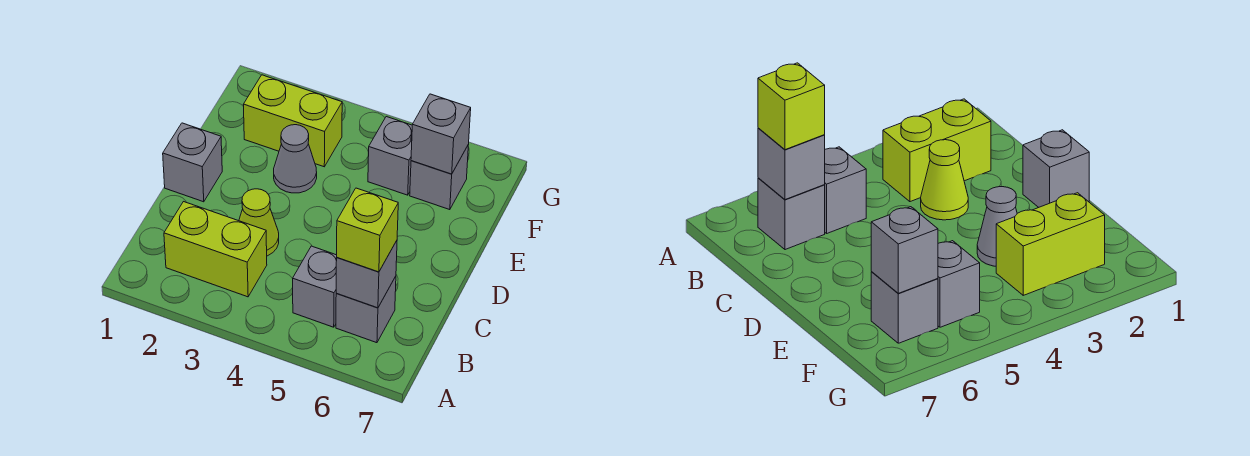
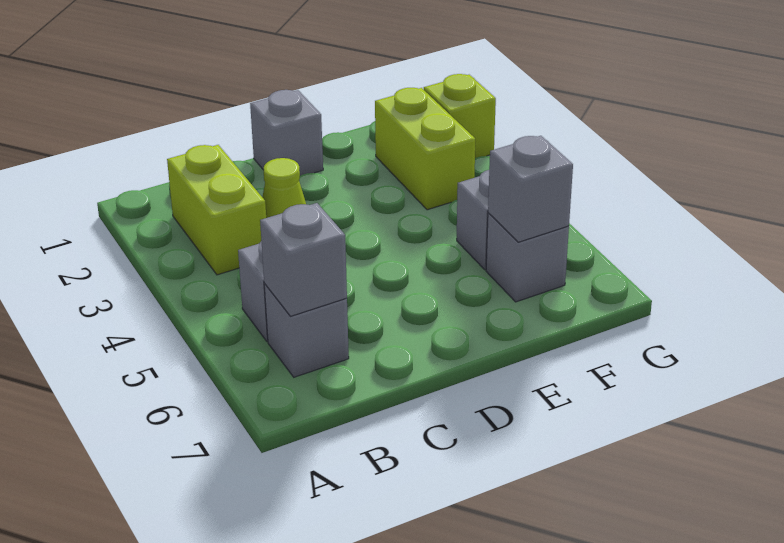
lime brick B6 level 3 -> lime brick G2 level 1
grey cone E3 level 1 -> none

